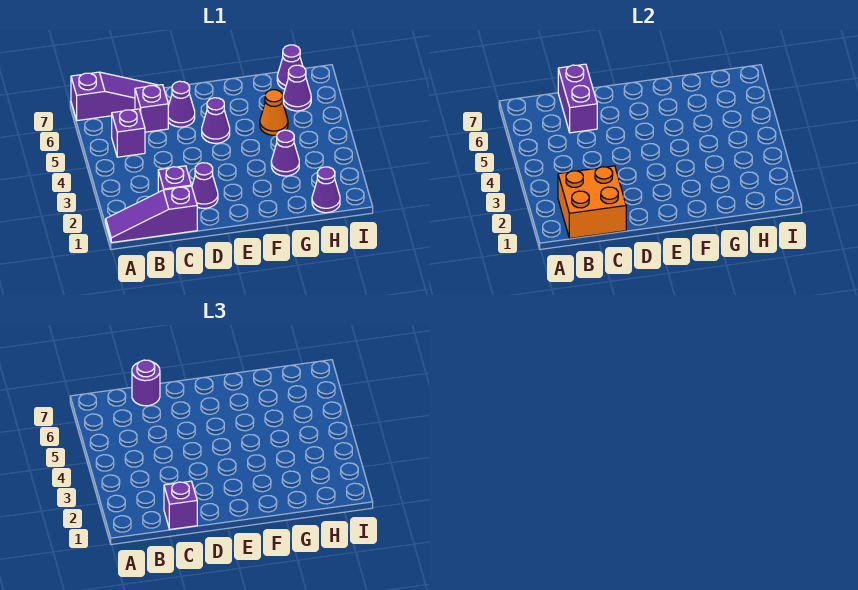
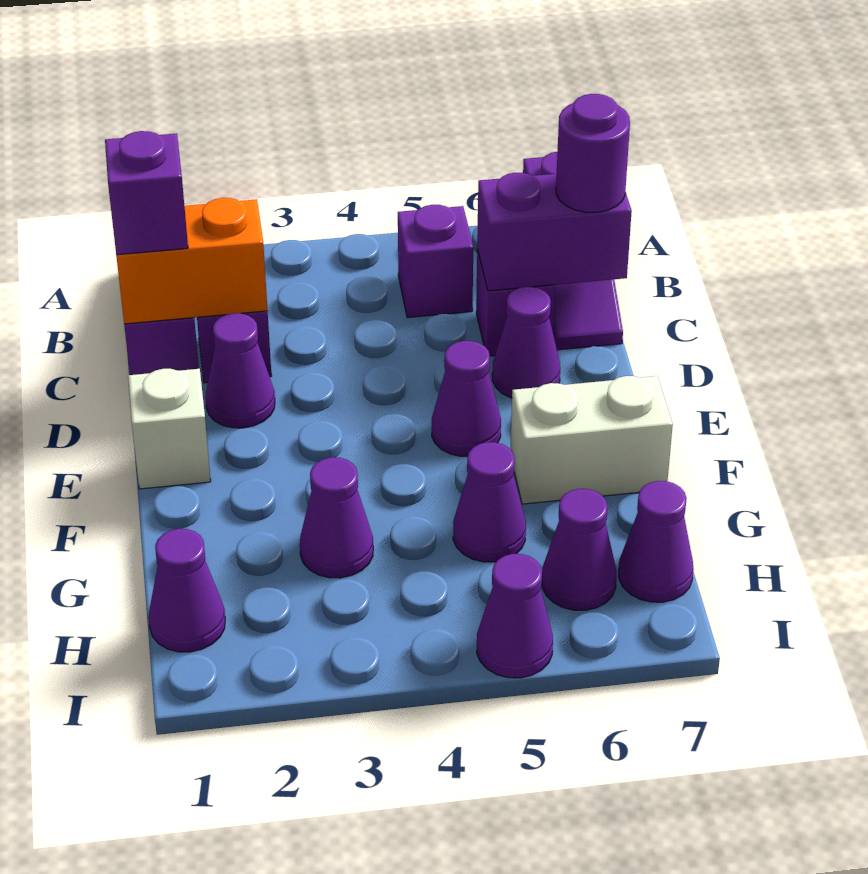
orange brick B1:C2 level 2 -> orange brick C1:C2 level 2
none -> white brick E1 level 1
none -> white brick F6:F7 level 1
orange cone G5 level 1 -> purple cone G5 level 1
none -> purple cone I5 level 1

